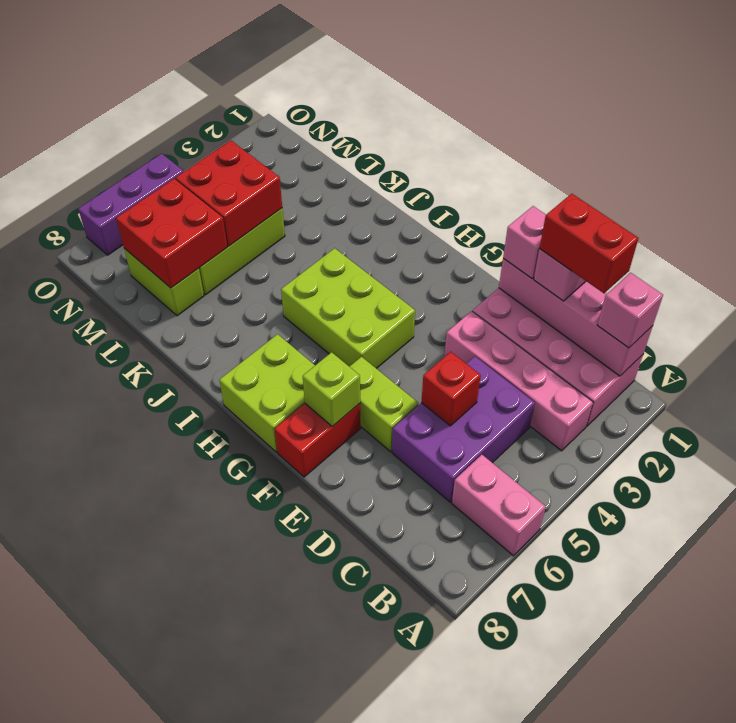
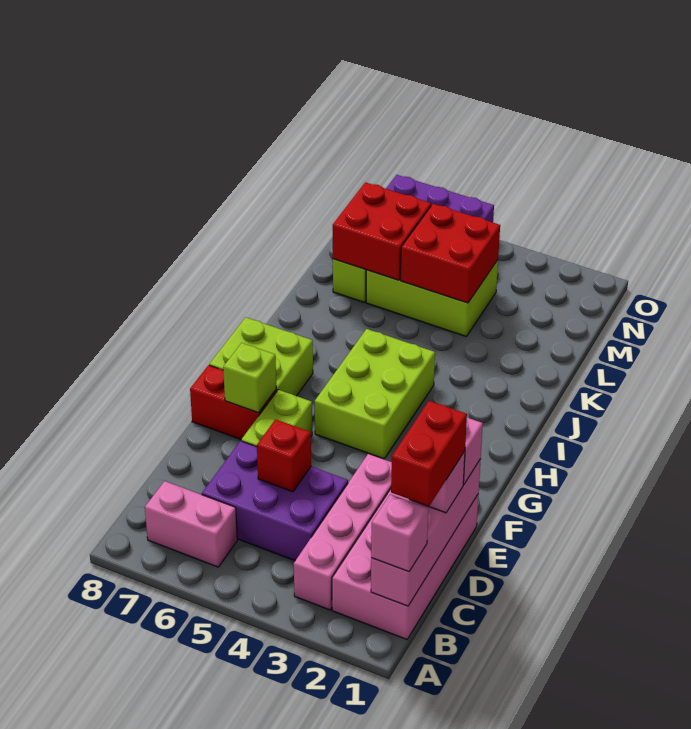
pink brick A6:B6 level 1 -> pink brick B6:B7 level 1

